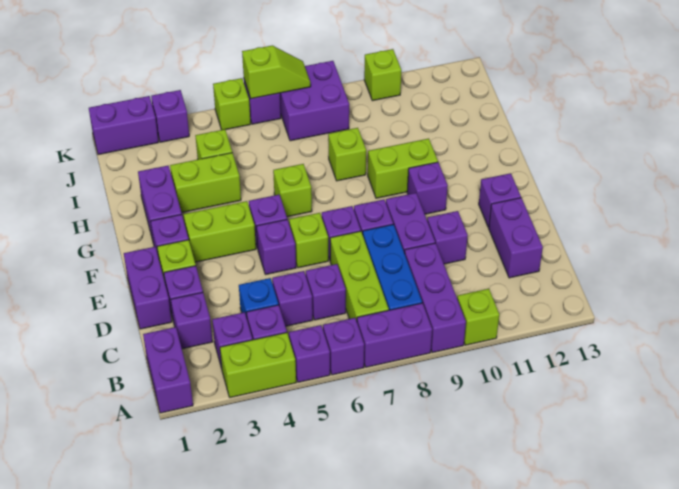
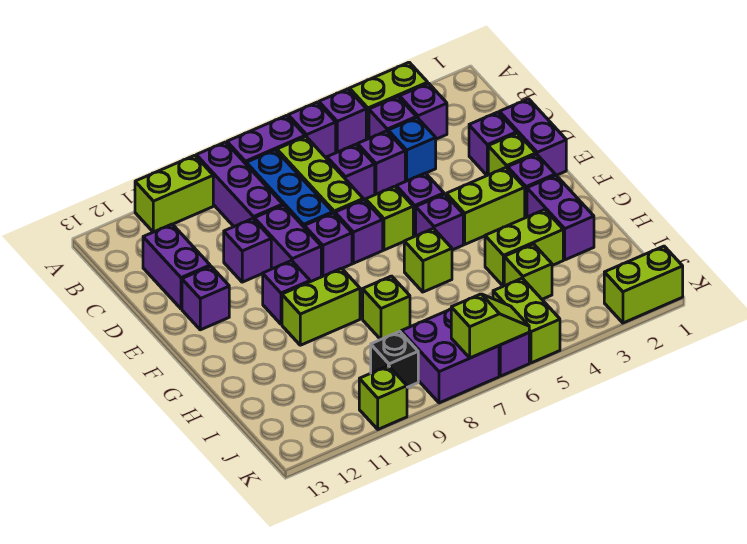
purple brick A1:B1 level 1 -> none
lime brick A10 level 1 -> lime brick A10:A11 level 1
purple brick C2 level 1 -> none
none -> black brick J9 level 1
purple brick K1:K2 level 1 -> lime brick K1:K2 level 1
purple brick K3 level 1 -> none
lime brick K5 level 1 -> lime brick J5:K5 level 1
lime slope K6:K7 level 2 top 6 -> lime slope K6:K7 level 2 top 7

